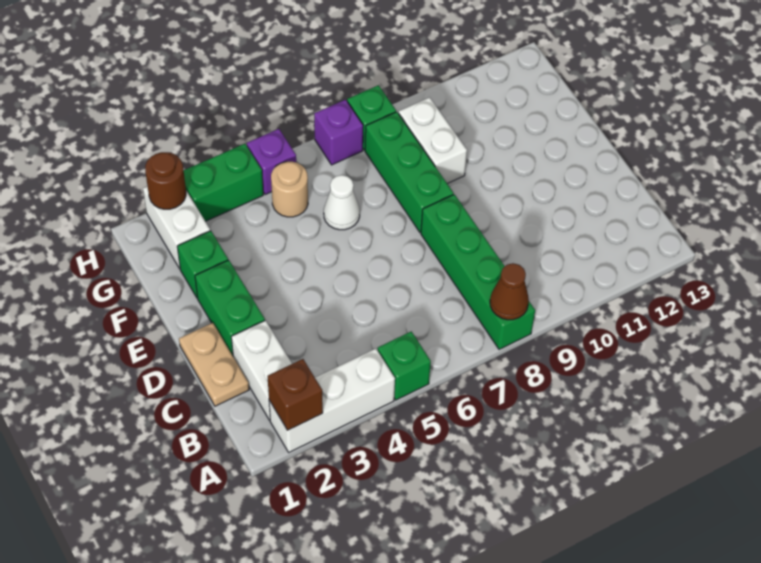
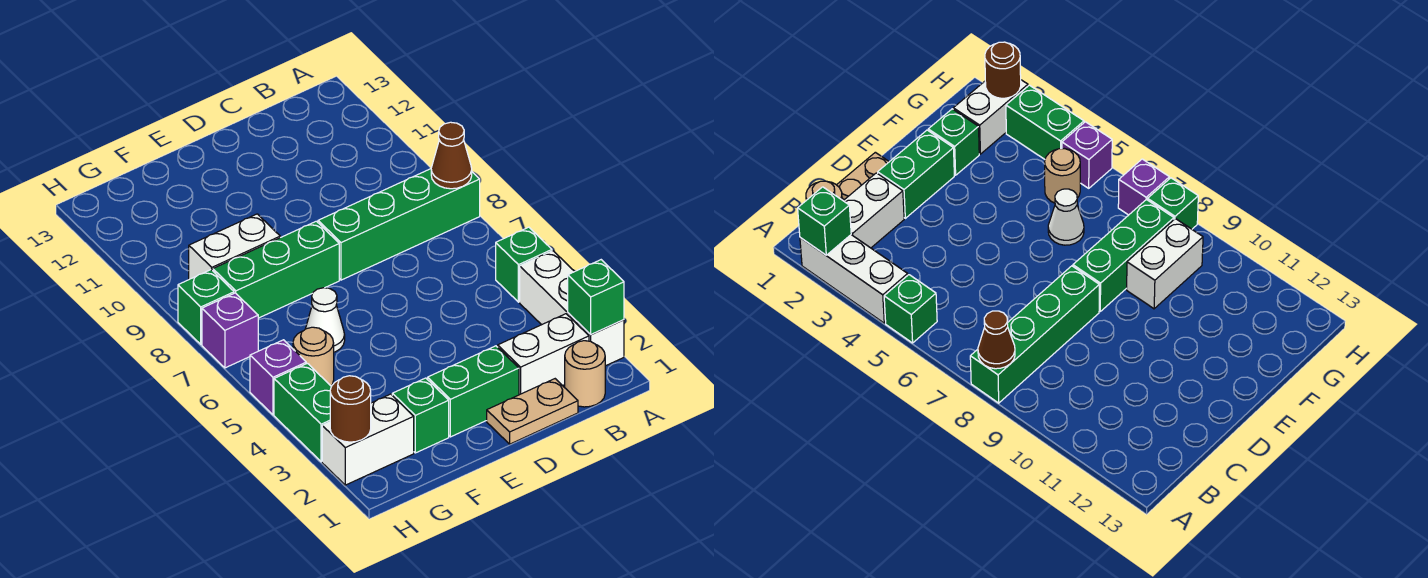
brown brick A2 level 2 -> green brick A2 level 2
none -> tan round brick B1 level 1

